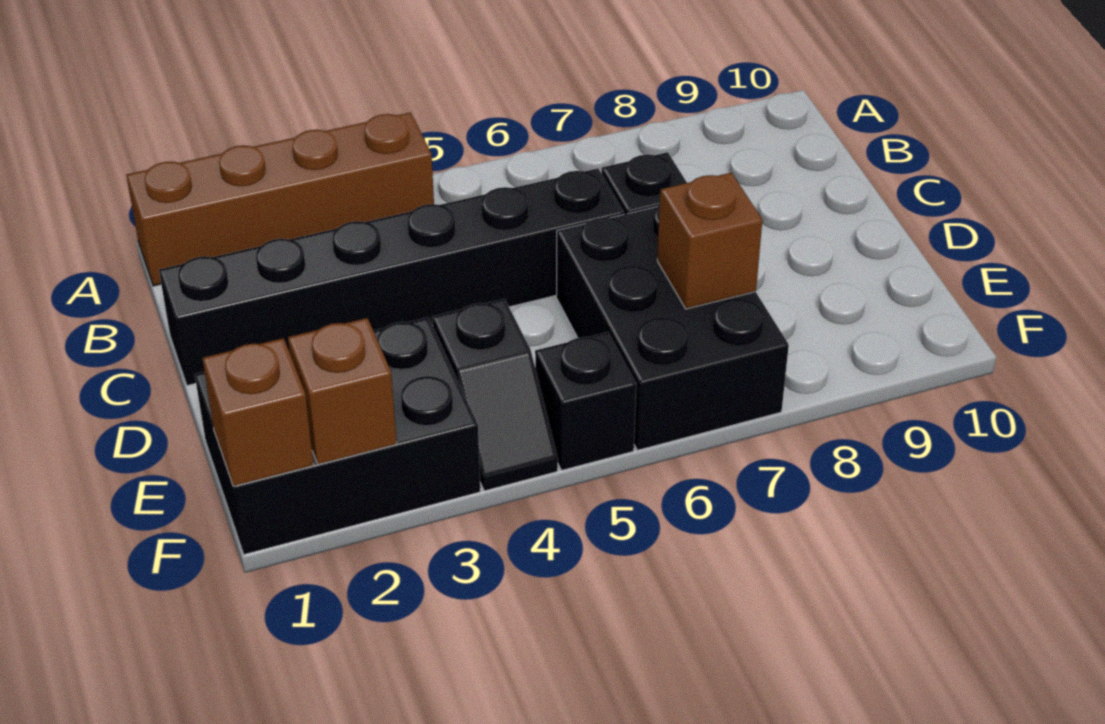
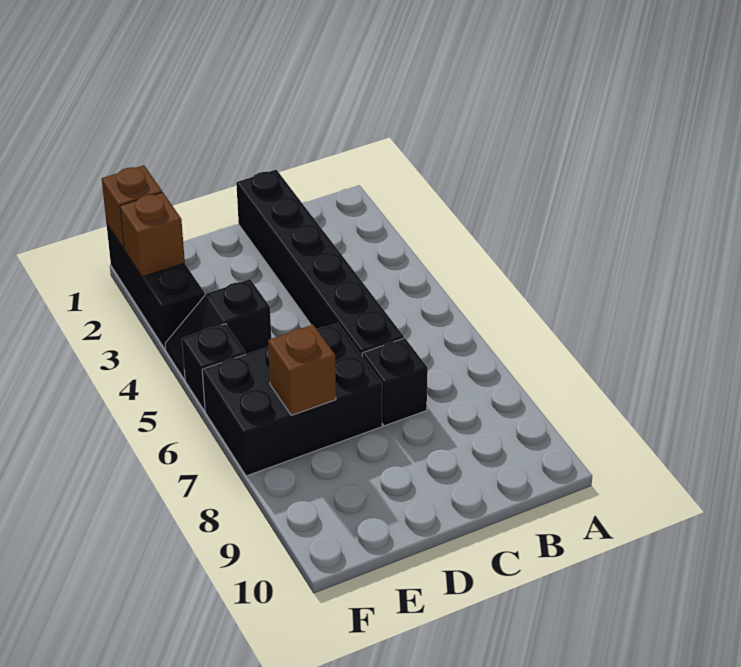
brown brick A1:A4 level 1 -> none
black brick E1:F3 level 1 -> black brick F1:F3 level 1

